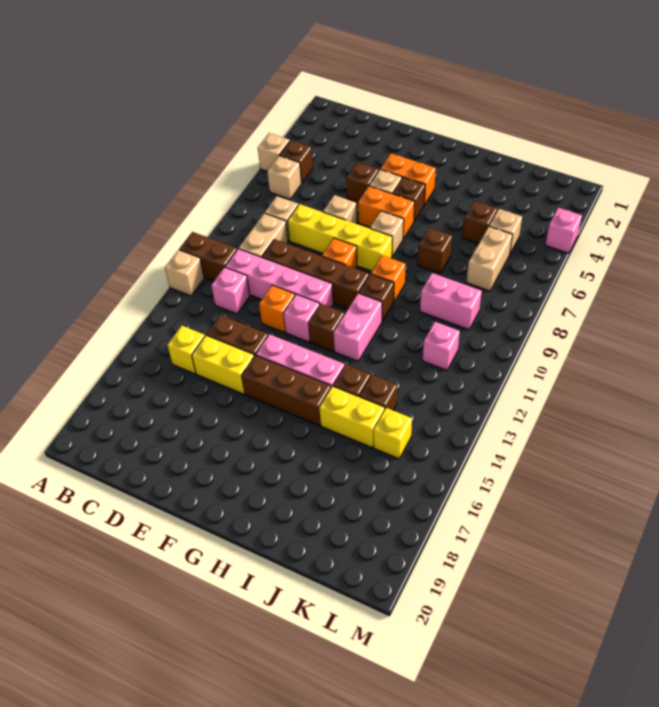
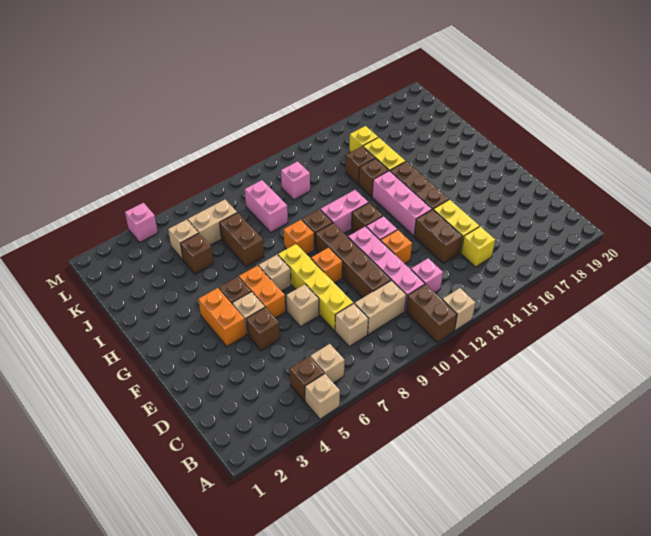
brown brick I7 level 1 -> brown brick I7:J7 level 1

